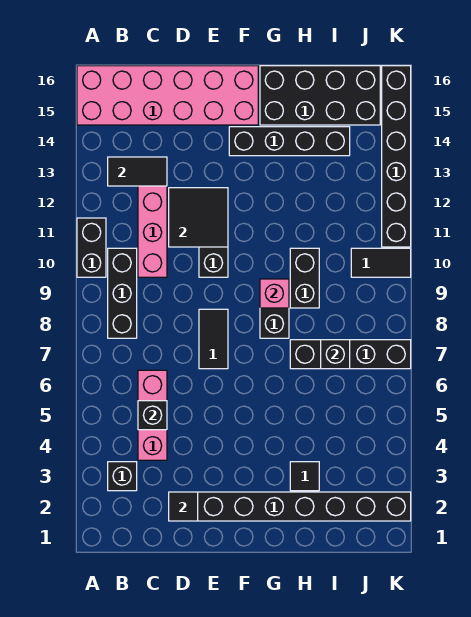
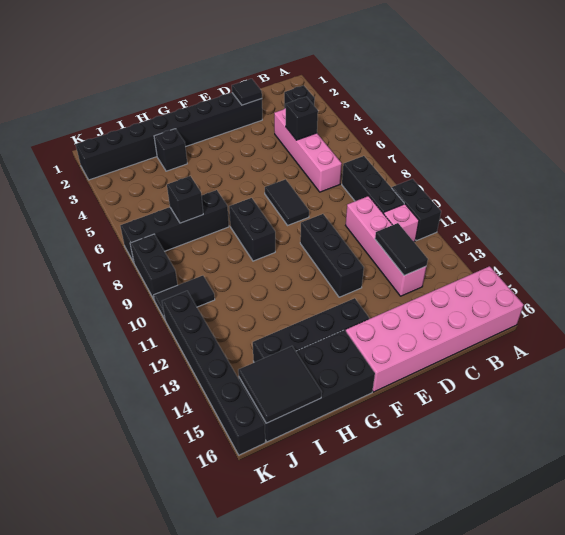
black tile B13:C13 level 2 -> black tile C12:C13 level 2
pink brick C4:C6 level 1 -> pink brick C4:C7 level 1
black tile D11:E12 level 2 -> black tile I15:J16 level 2
pink brick G9 level 2 -> pink brick B11 level 1
black tile H3 level 1 -> black brick H3 level 1
black brick H9:H10 level 1 -> black brick K8:K9 level 1

